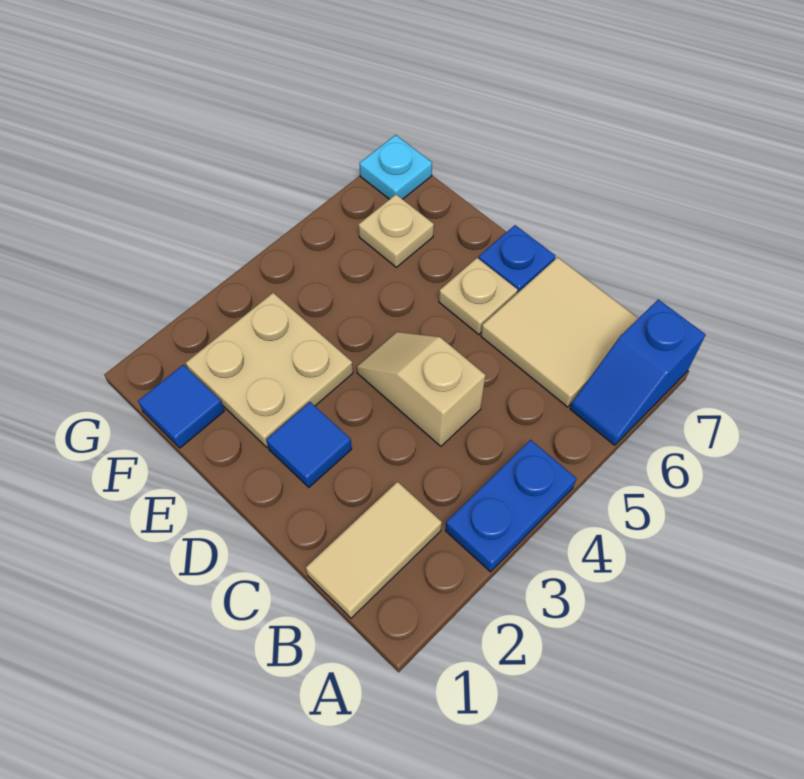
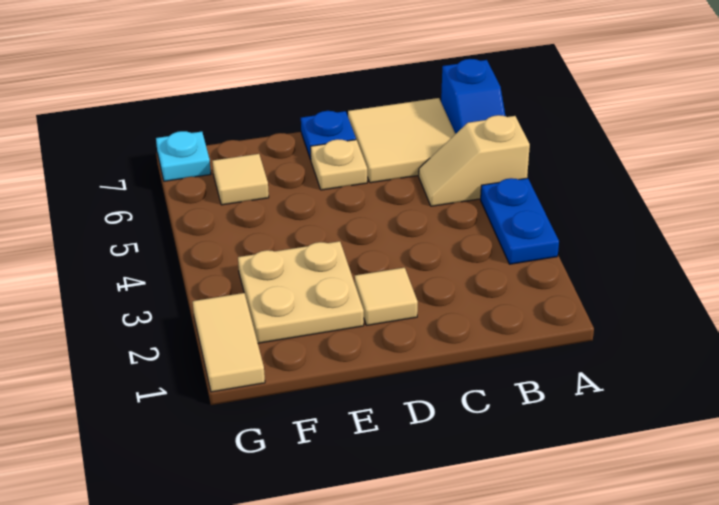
tan tile B1:B2 level 1 -> tan tile G1:G2 level 1
tan slope C4:D4 level 1 top C -> tan slope A5:B5 level 1 top A
blue tile D2 level 1 -> tan tile D2 level 1
blue tile F1 level 1 -> none
tan plate F6 level 1 -> tan tile F6 level 1

